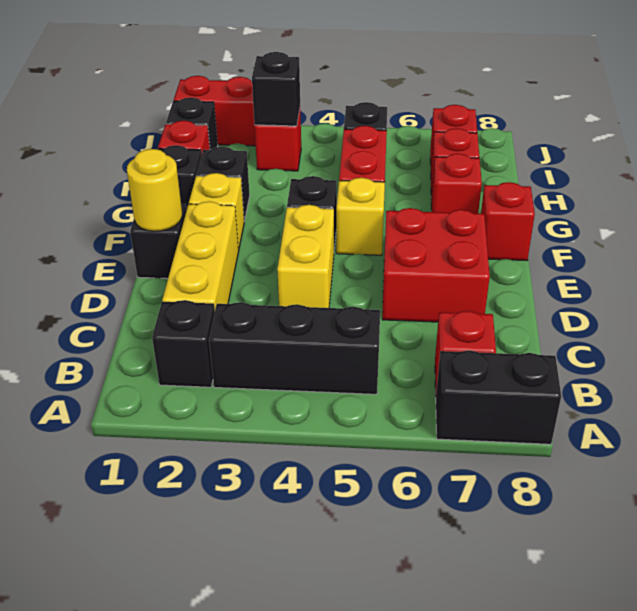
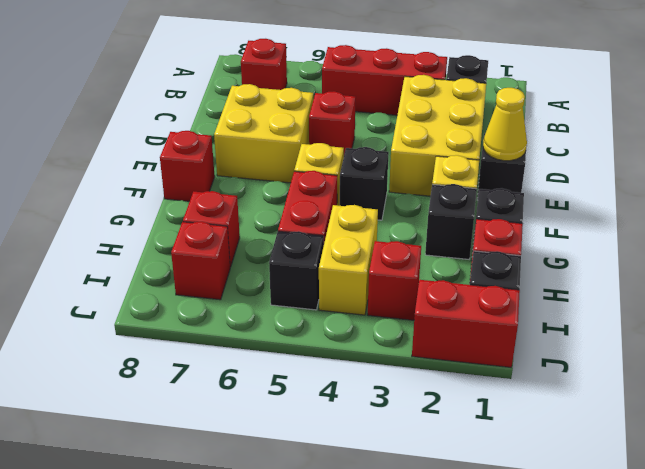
black brick A7:A8 level 1 -> none
black brick B3:B5 level 1 -> red brick B3:B5 level 1
yellow brick C2:E2 level 1 -> yellow brick C2:E3 level 1
yellow brick D4:E4 level 1 -> yellow brick H4:I4 level 1
red brick D6:E7 level 1 -> yellow brick D6:E7 level 1
yellow round brick E1 level 2 -> yellow cone E1 level 2
red brick G7 level 1 -> red brick D5 level 1
black brick I3 level 2 -> none

